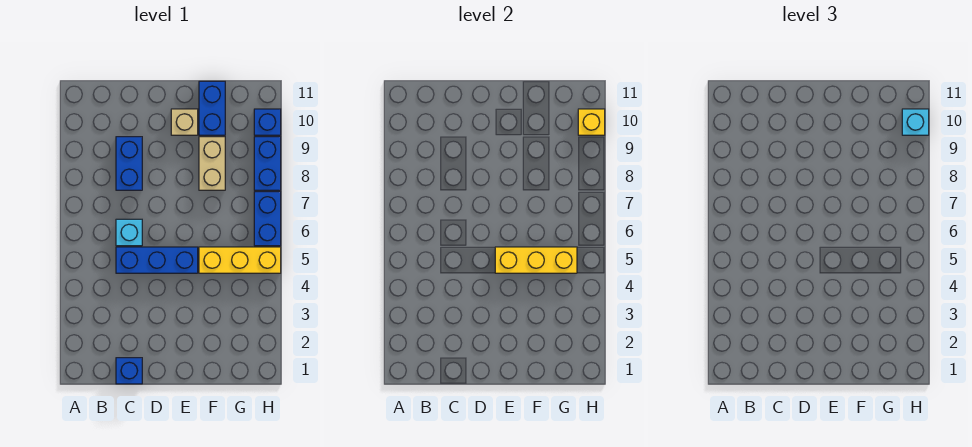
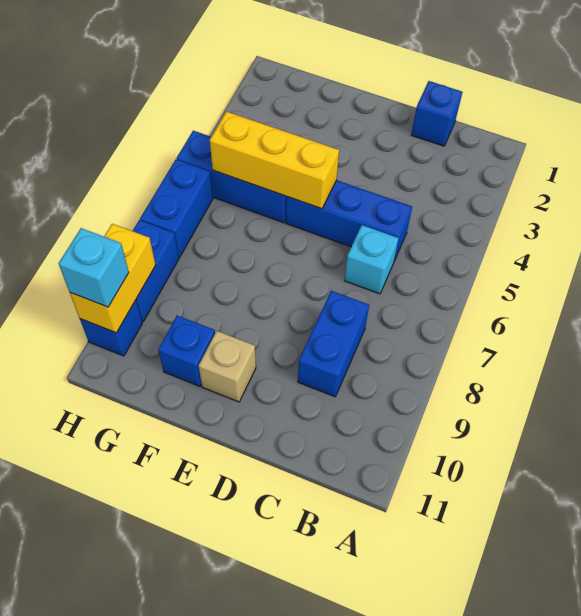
yellow brick F5:H5 level 1 -> blue brick F5:H5 level 1
tan brick F8:F9 level 1 -> none
blue brick F10:F11 level 1 -> blue brick F10 level 1
yellow brick H10 level 2 -> yellow brick H9:H10 level 2

